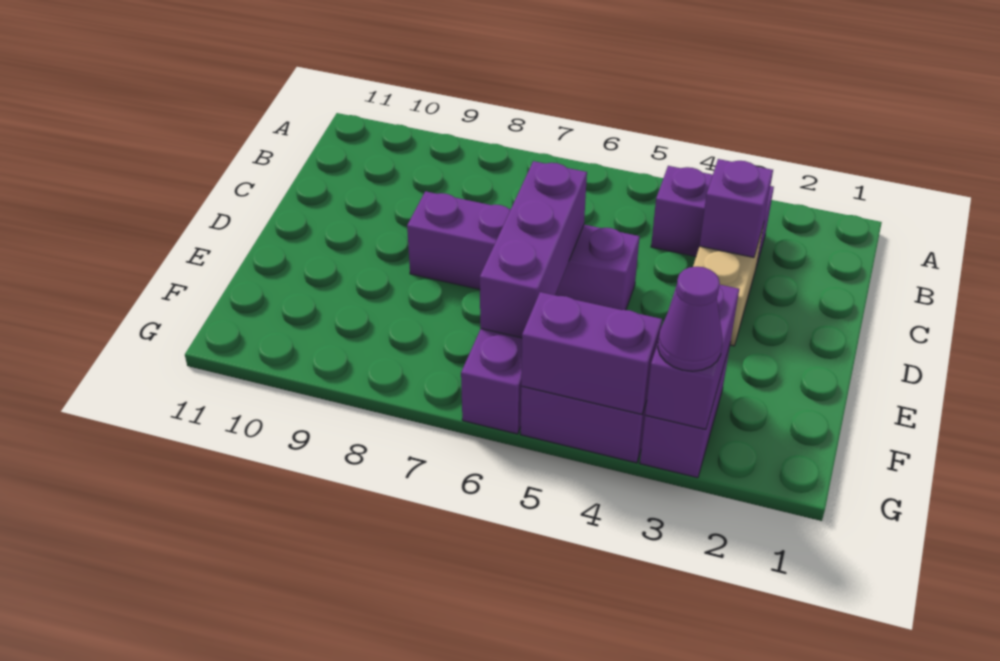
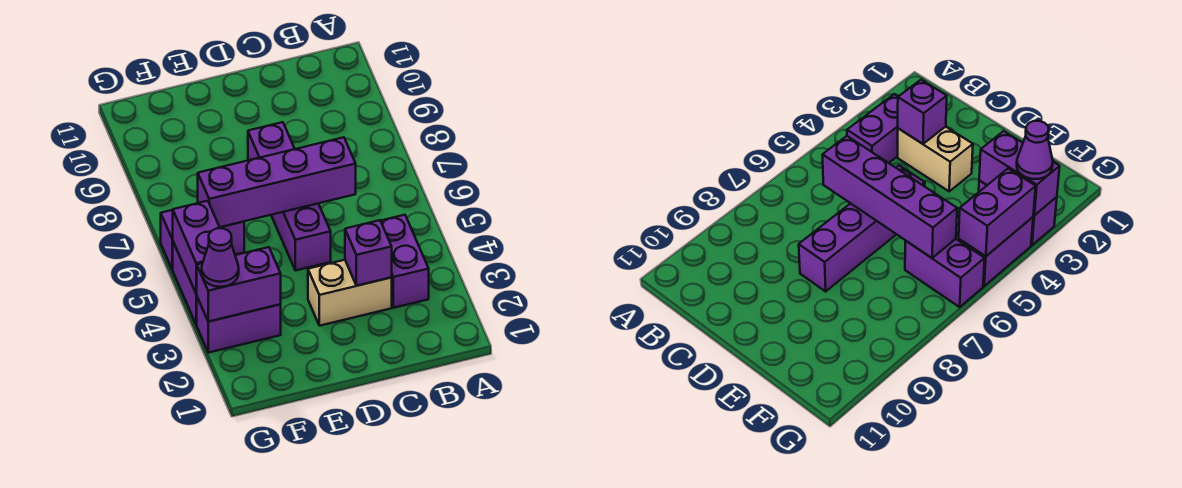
purple brick D6:F6 level 2 -> purple brick C6:F6 level 2

